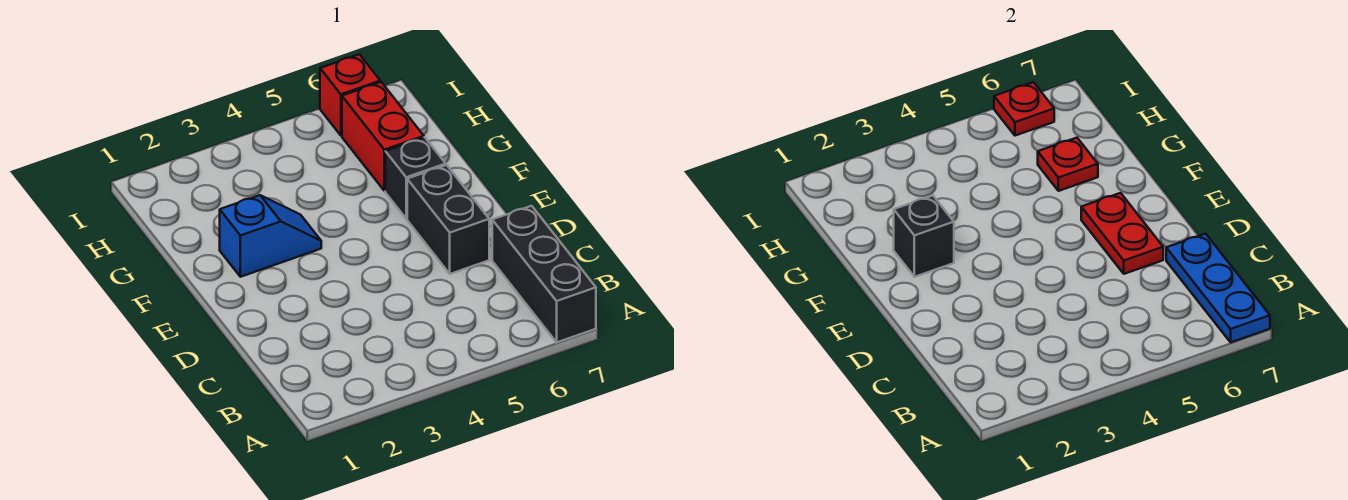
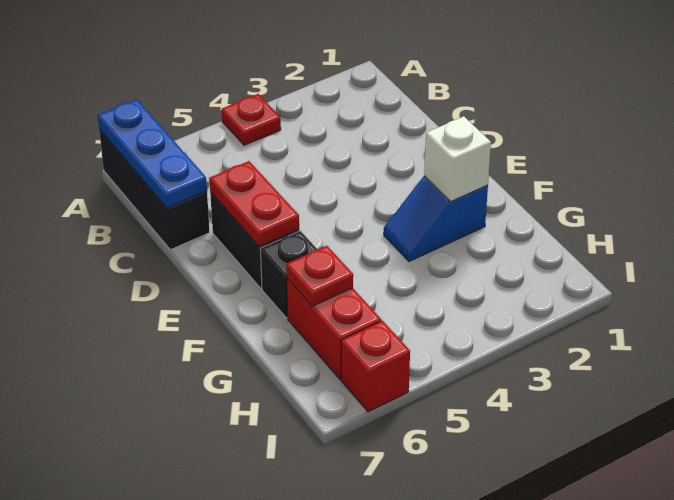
black brick F2 level 2 -> white brick F2 level 2
red plate I6 level 2 -> red plate A4 level 1

